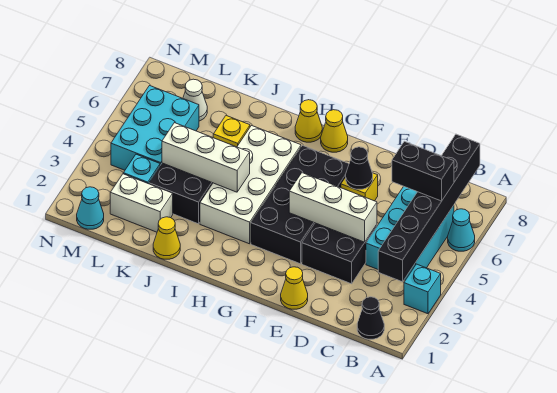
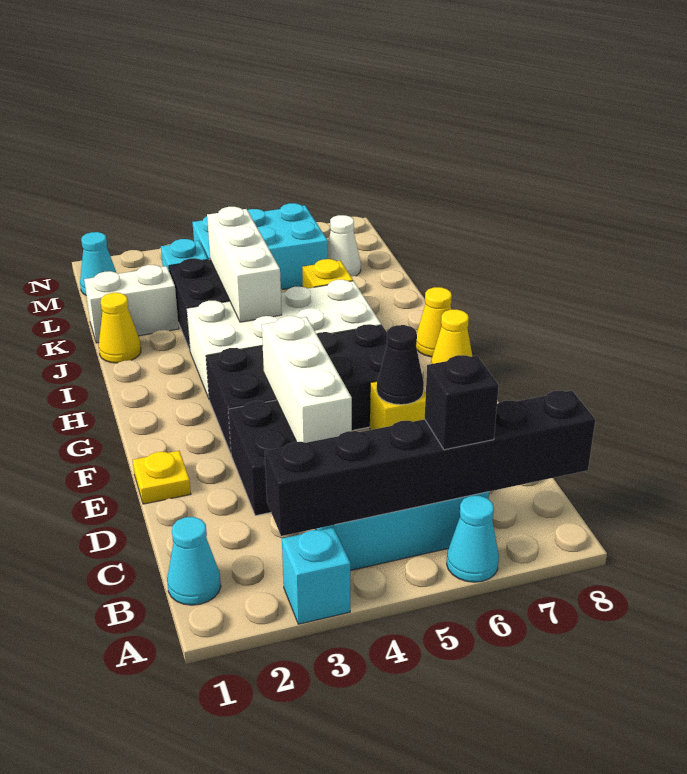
black cone B1 level 1 -> cyan cone B1 level 1
black brick B6:C6 level 3 -> black brick B6 level 3
yellow cone E1 level 1 -> yellow plate E1 level 1
white brick K2:L2 level 1 -> white brick K1:K2 level 1

